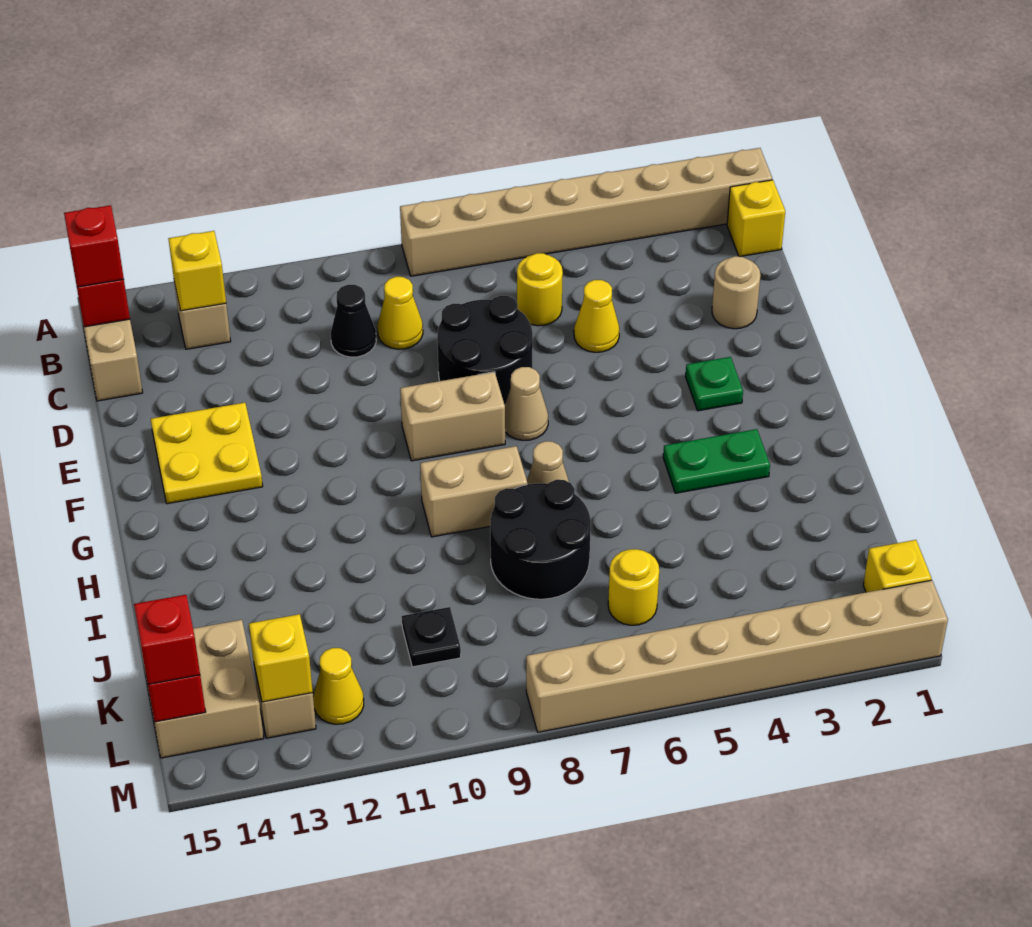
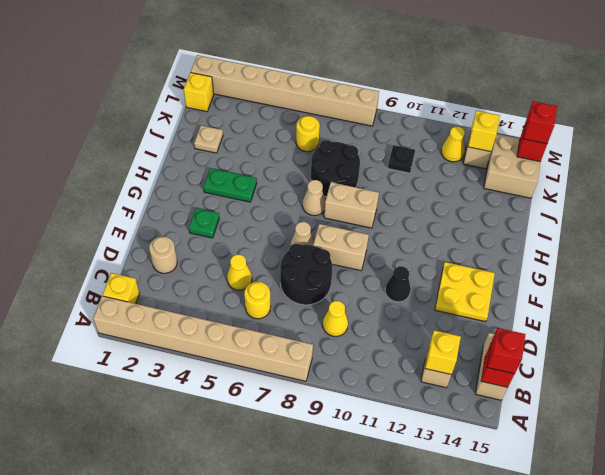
black cone C10 level 1 -> black cone E11 level 1
none -> tan plate J2 level 1

